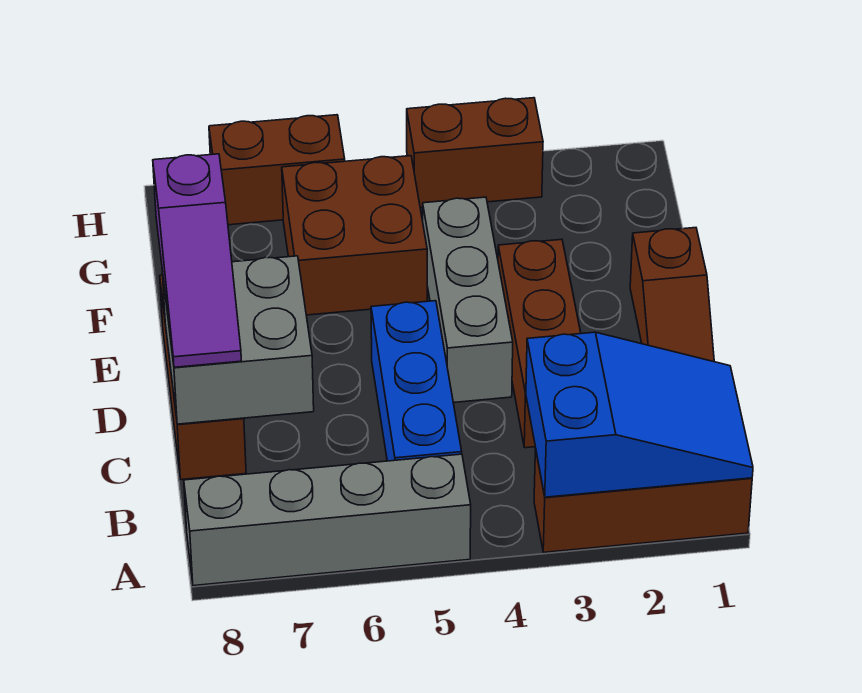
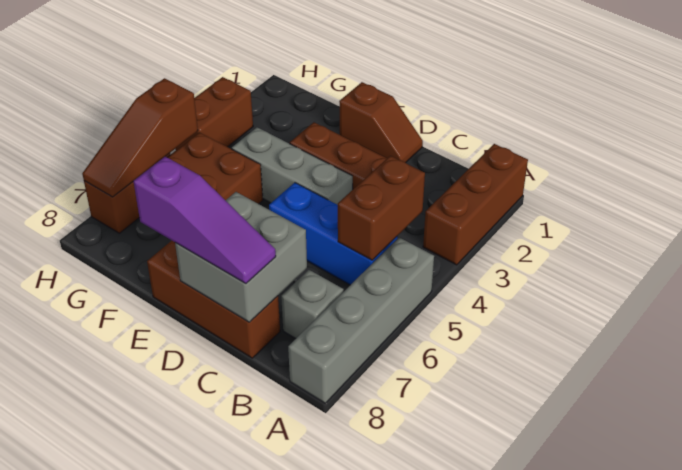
blue slope A1:B3 level 2 top 3 -> none
none -> brown brick B4:B5 level 2
none -> grey brick B7 level 1
none -> brown slope H5:H7 level 2 top 5

